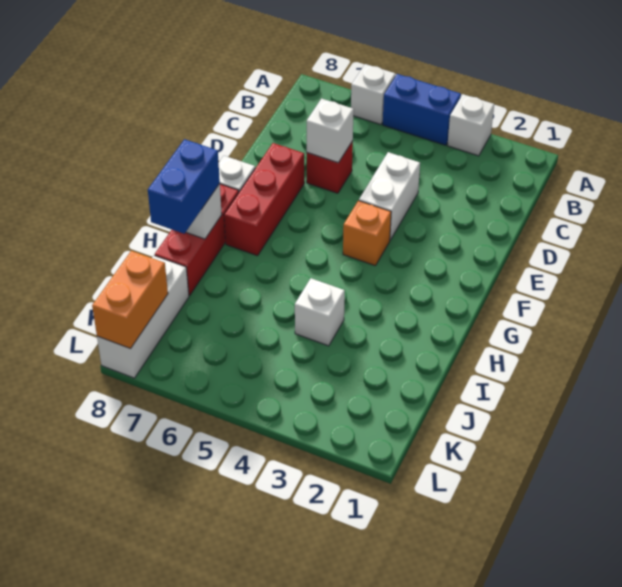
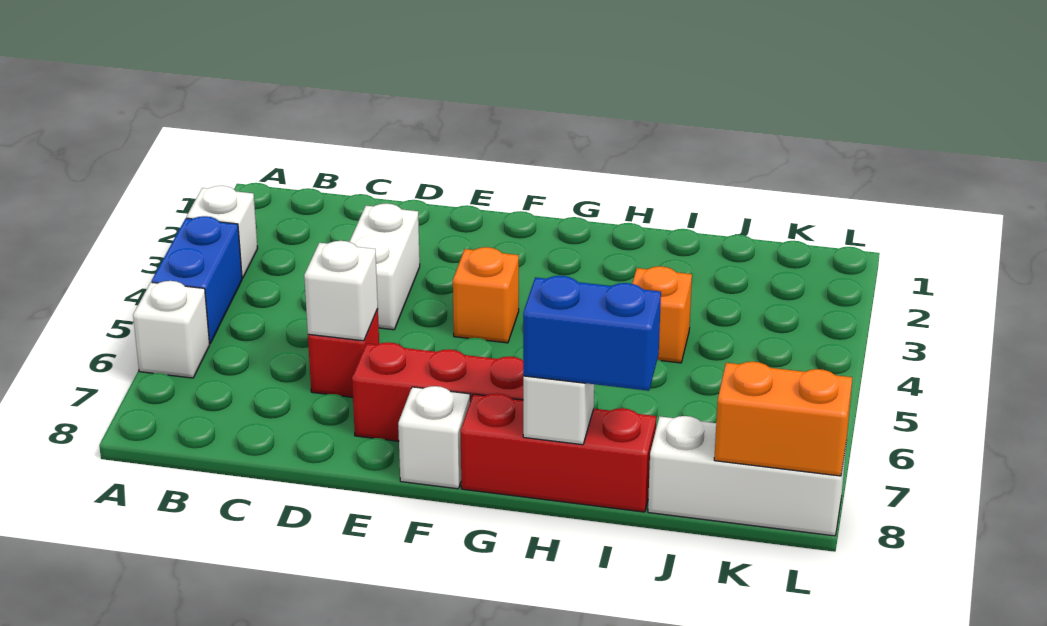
white brick D4:E4 level 1 -> white brick D3:D4 level 1
white brick I4 level 1 -> orange brick I4 level 1

